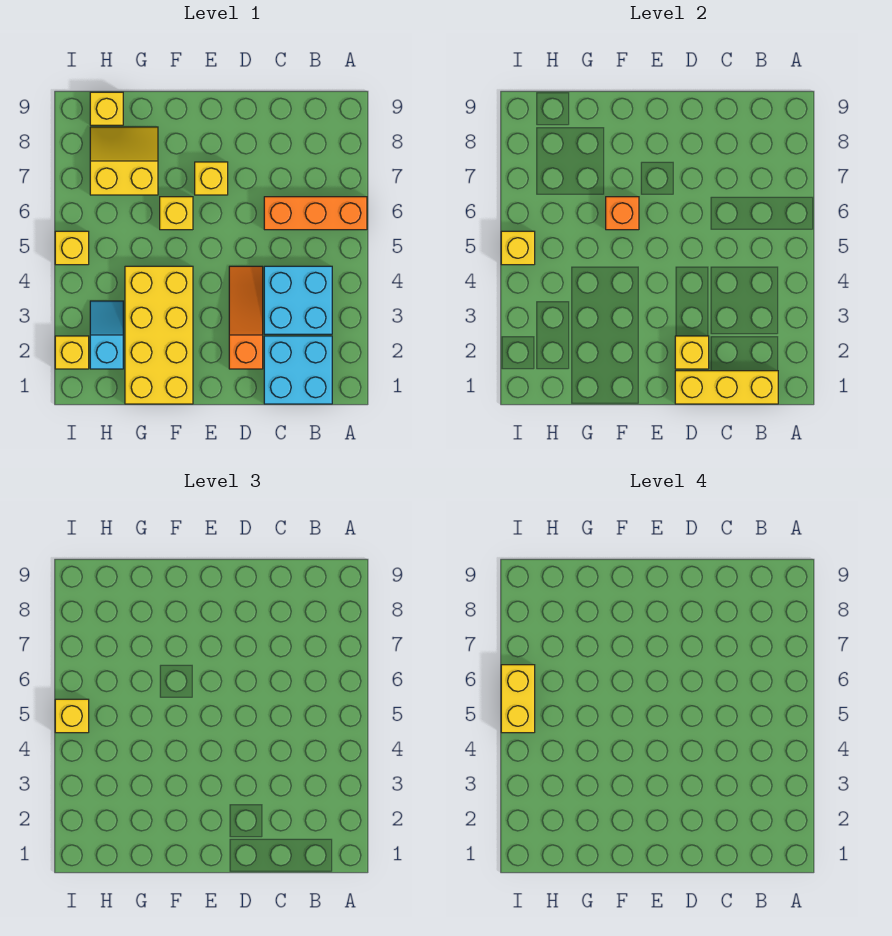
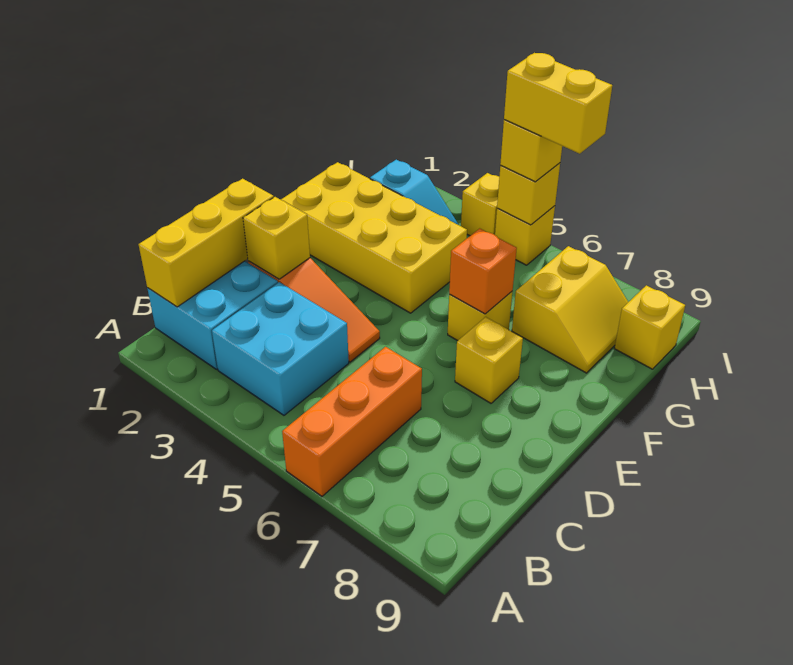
yellow brick I2 level 1 -> yellow brick I4 level 1

